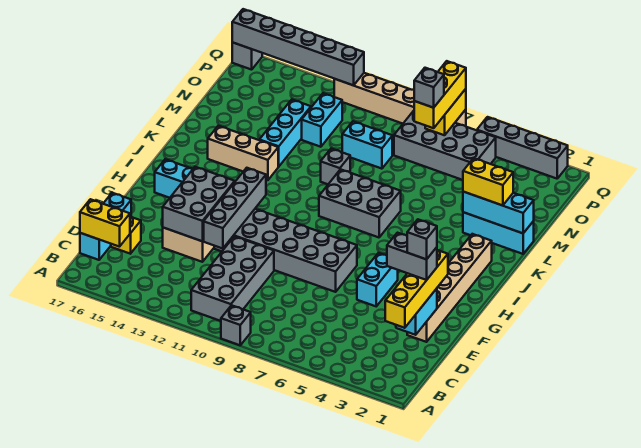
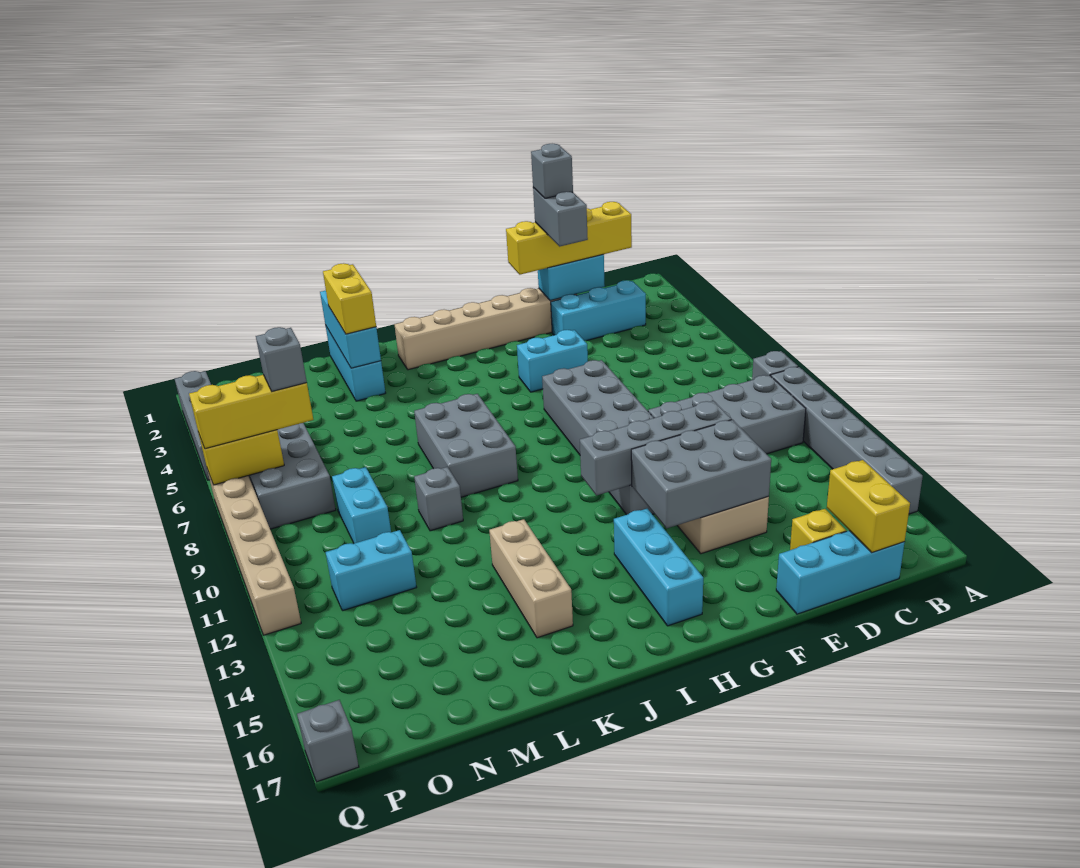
cyan brick L13:N13 level 1 -> cyan brick C3:E3 level 1
grey brick Q12:Q17 level 2 -> grey brick A10:A15 level 1

